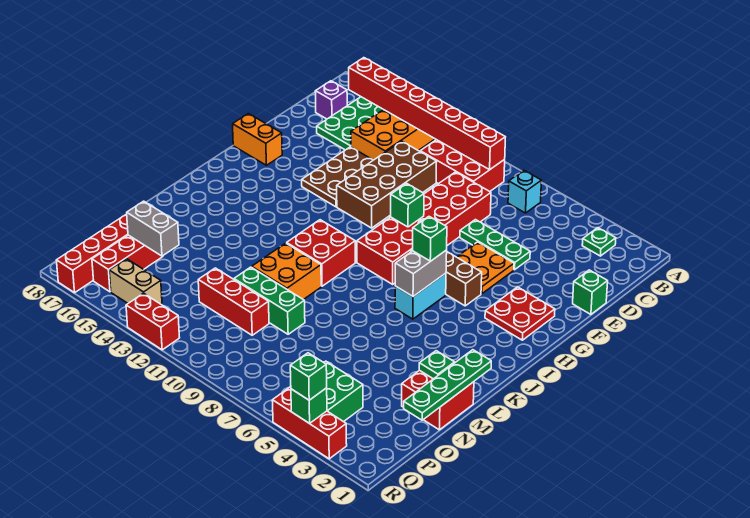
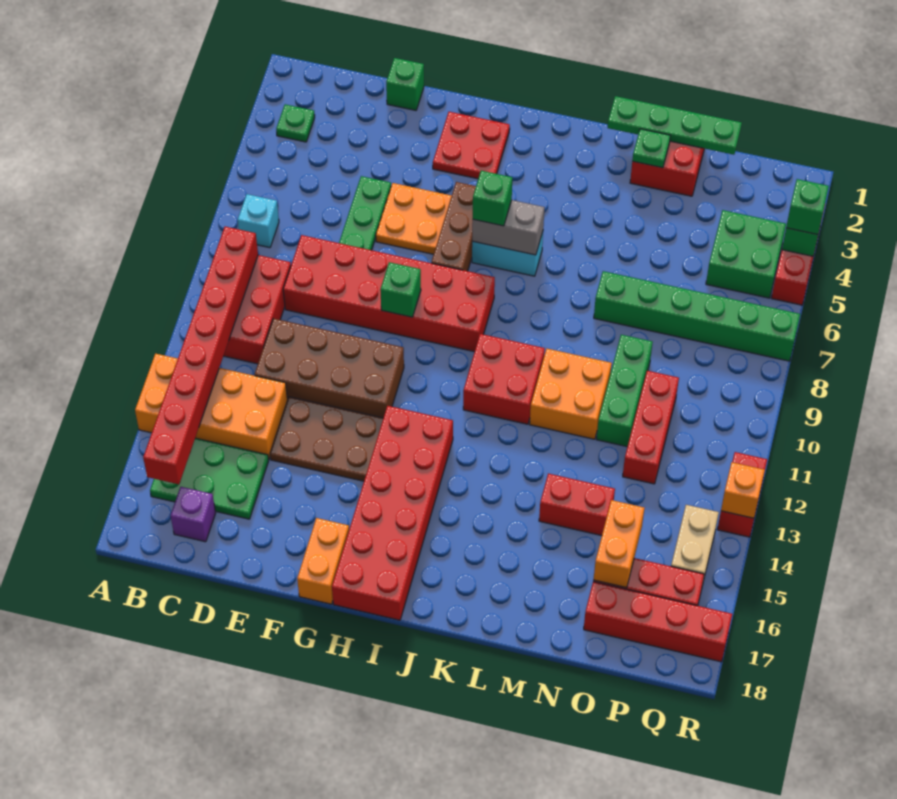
none -> red brick H13:I18 level 1
none -> green brick M7:R7 level 1
none -> red brick M14:N14 level 1
grey brick O15:O16 level 2 -> orange brick O15:O16 level 2
none -> orange brick R13 level 2

